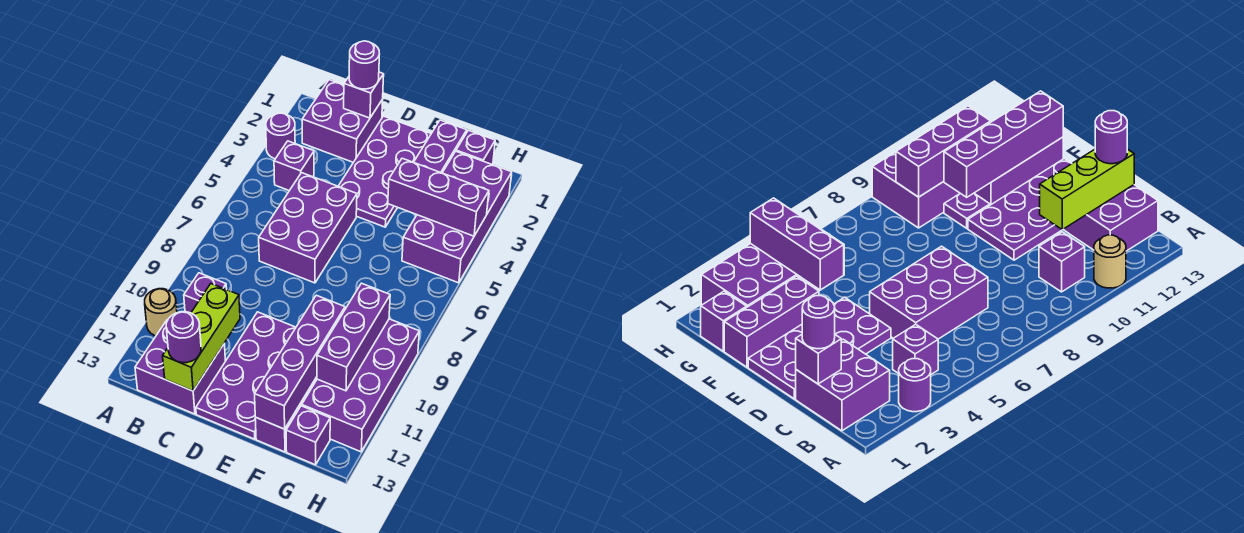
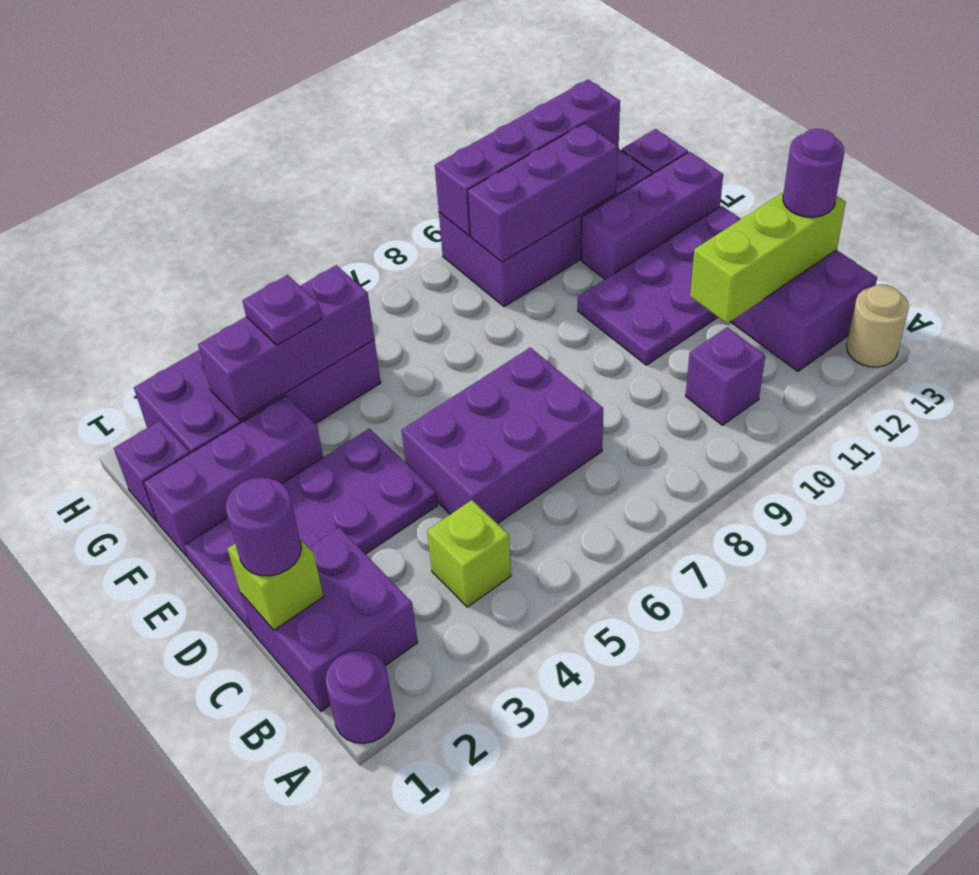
purple round brick A3 level 1 -> purple round brick A1 level 1
tan round brick A11 level 1 -> tan round brick A13 level 1
purple brick B4 level 1 -> lime brick B4 level 1
purple brick C1 level 2 -> lime brick C1 level 2
purple brick F4:H4 level 2 -> purple brick G3:G5 level 2
purple plate F10 level 1 -> purple plate G4 level 3
purple brick F10:F13 level 2 -> purple brick H9:H12 level 2

